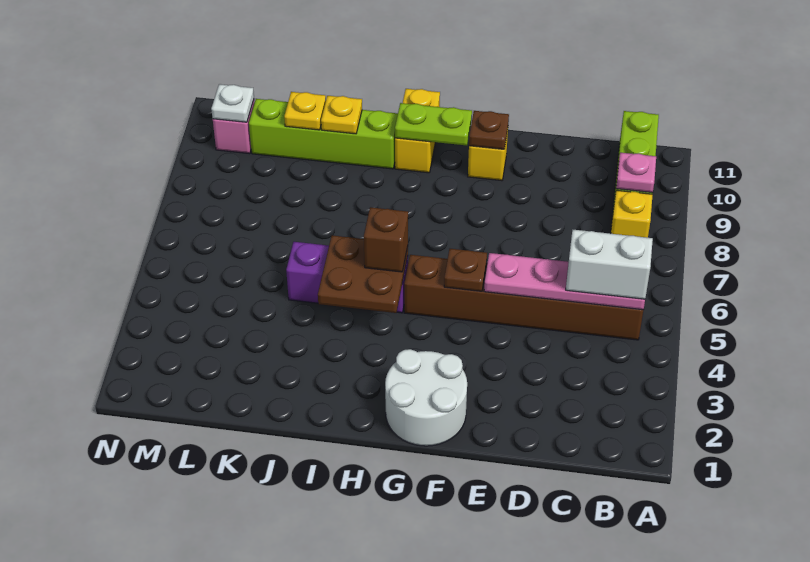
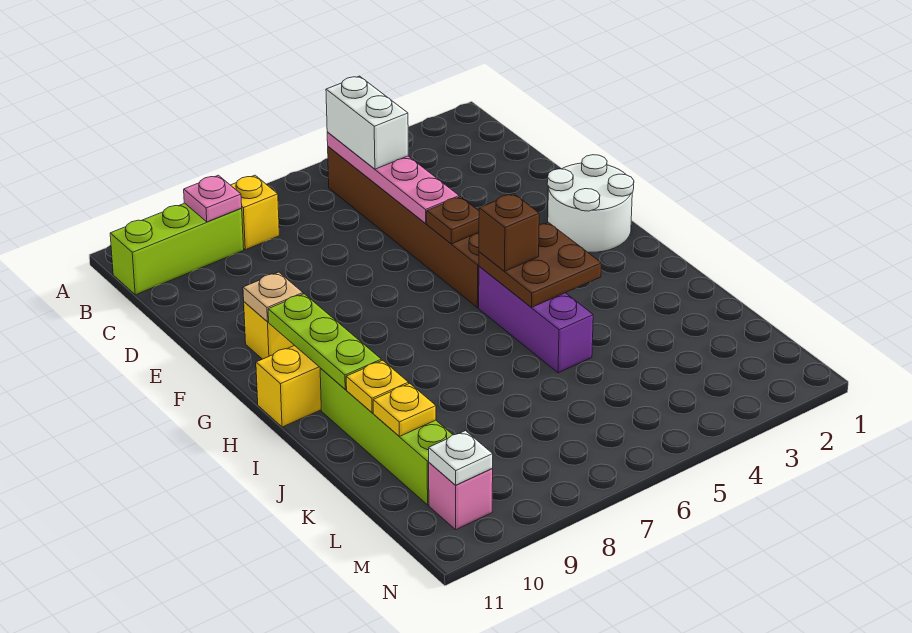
brown plate F10 level 2 -> tan plate F10 level 2
lime plate G10:H10 level 2 -> lime plate G10:I10 level 2

